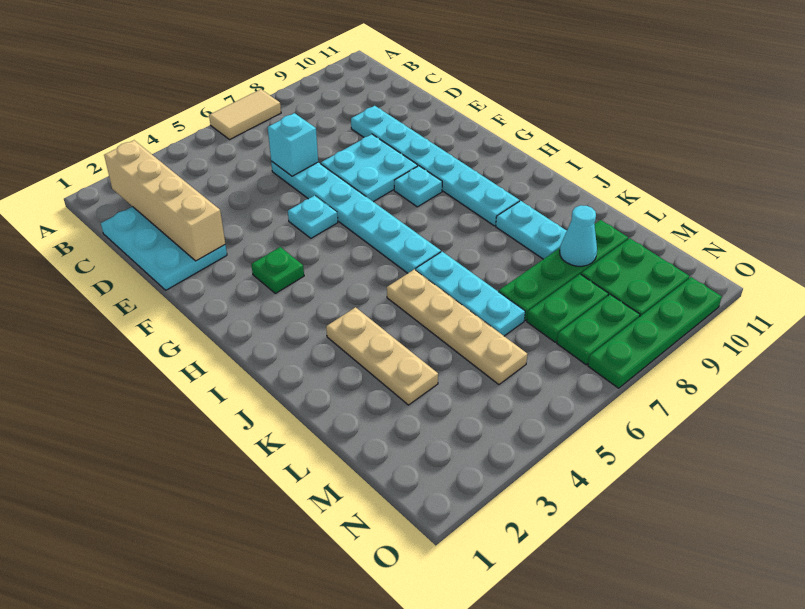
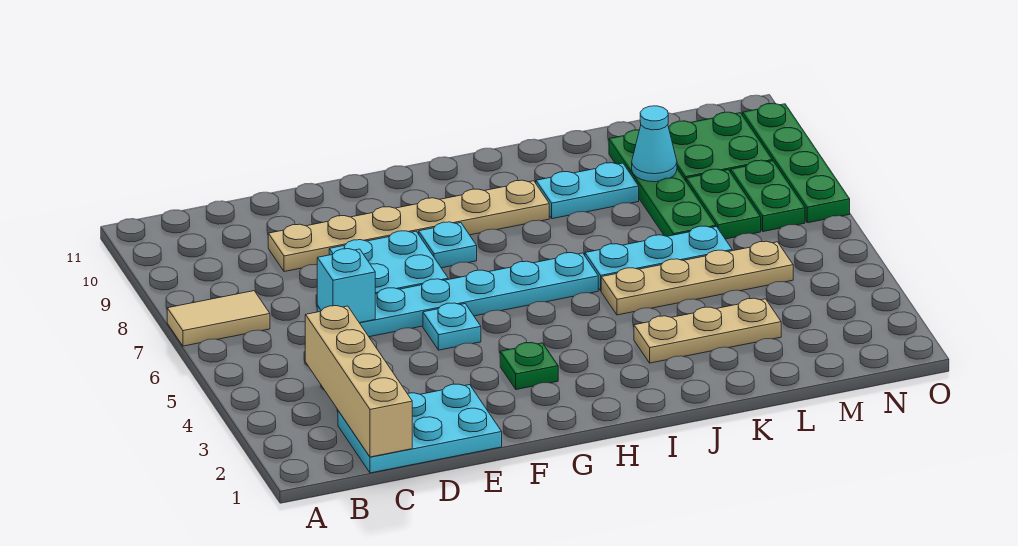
tan tile A6:A7 level 1 -> tan tile A7:B7 level 1
tan brick B2:E2 level 2 -> tan brick C1:C4 level 2
cyan plate D9:I9 level 1 -> tan plate D9:I9 level 1

